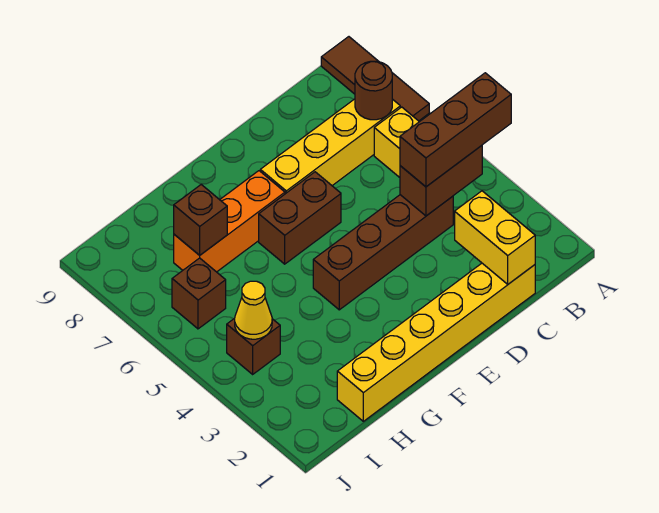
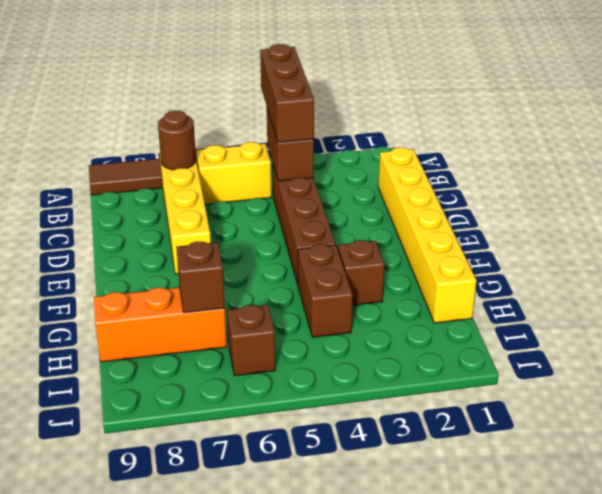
yellow brick C1:C2 level 2 -> none
brown brick E6:F6 level 1 -> brown brick G4:H4 level 1
orange brick F7:H7 level 1 -> orange brick H7:H9 level 1
brown brick I4 level 1 -> brown brick G3 level 1
yellow cone I4 level 2 -> none

